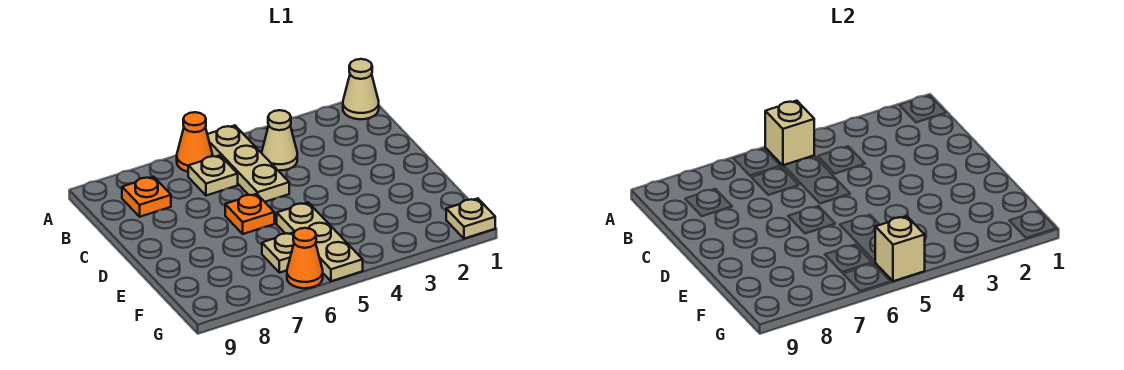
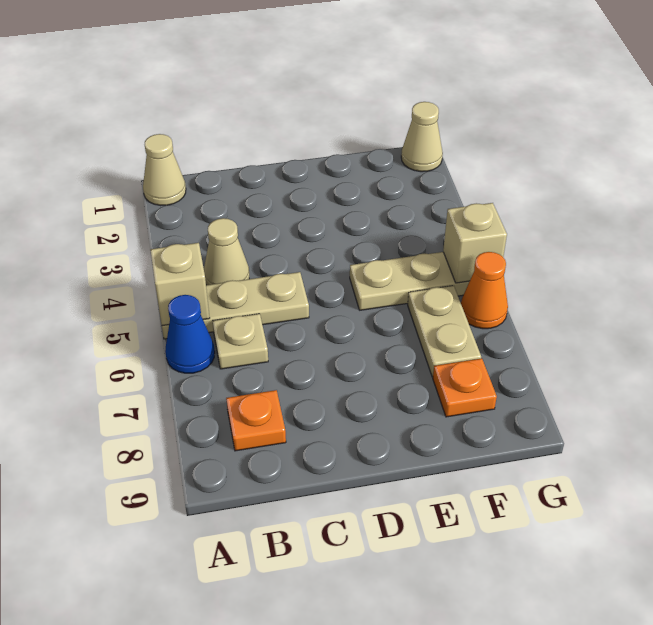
orange cone A6 level 1 -> blue cone A6 level 1
orange plate D6 level 1 -> orange plate F8 level 1
tan plate F6 level 1 -> tan plate F6:F7 level 1
tan plate G1 level 1 -> tan cone G1 level 1

